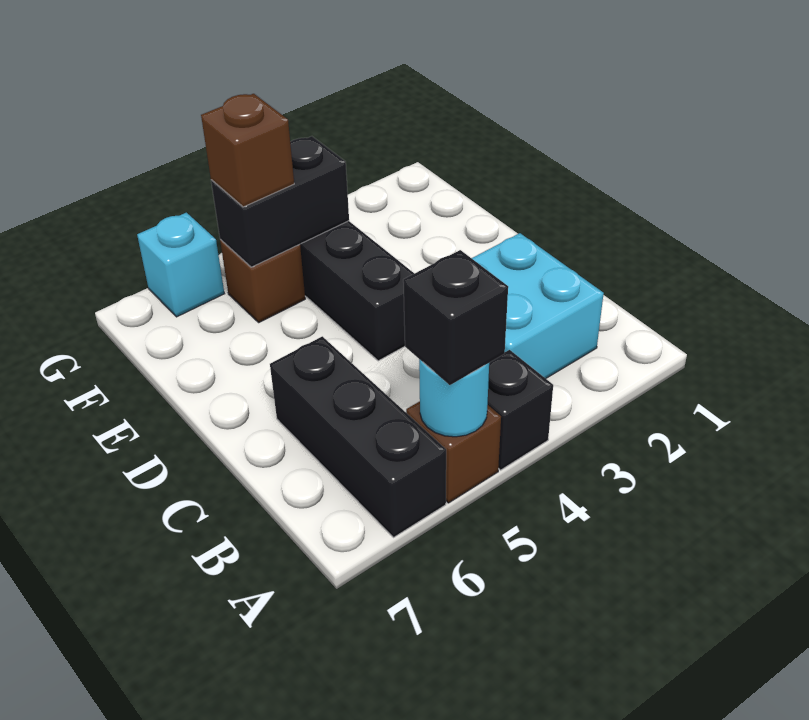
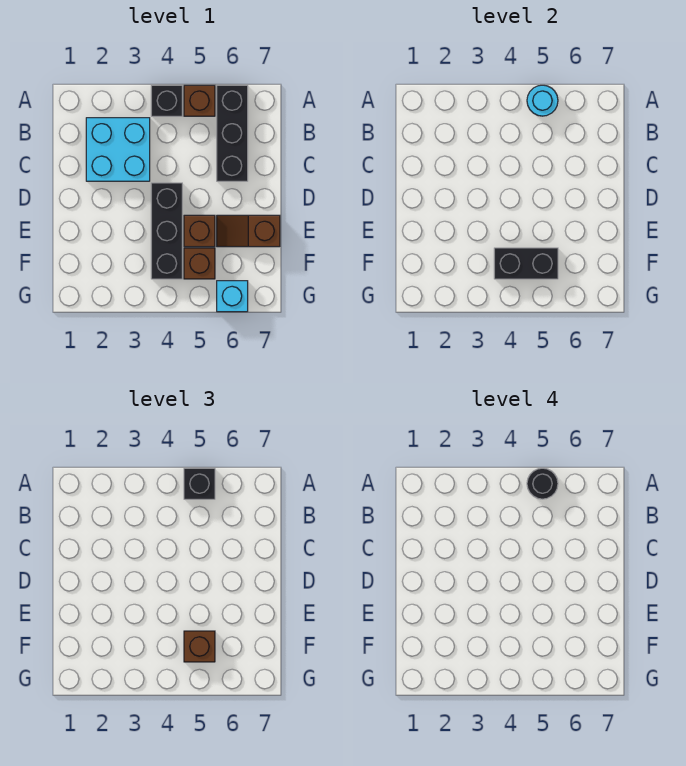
none -> black round brick A5 level 4
none -> brown brick E5 level 1
none -> brown slope E6:E7 level 1 top 7

